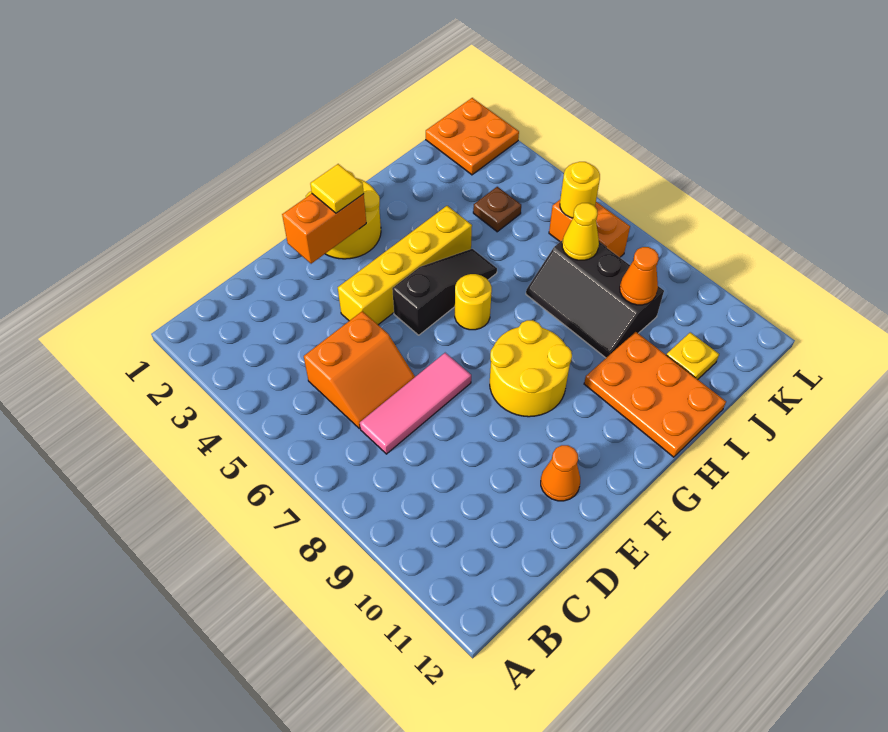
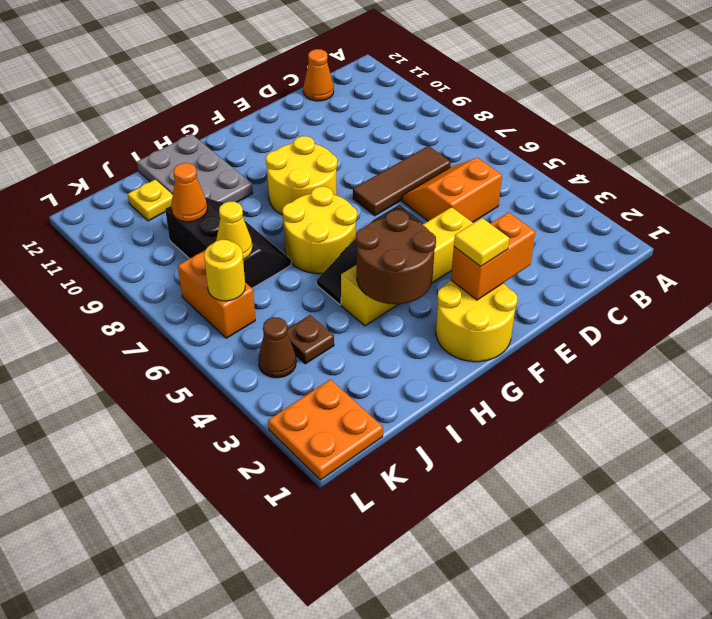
pink tile C7:E7 level 1 -> brown tile C7:E7 level 1
orange cone E11 level 1 -> orange cone C12 level 1
none -> brown round brick G3:H4 level 2
yellow round brick G6 level 1 -> yellow round brick G6:H7 level 1
orange plate H10:I12 level 1 -> grey plate H10:I12 level 1
none -> brown cone K4 level 1

